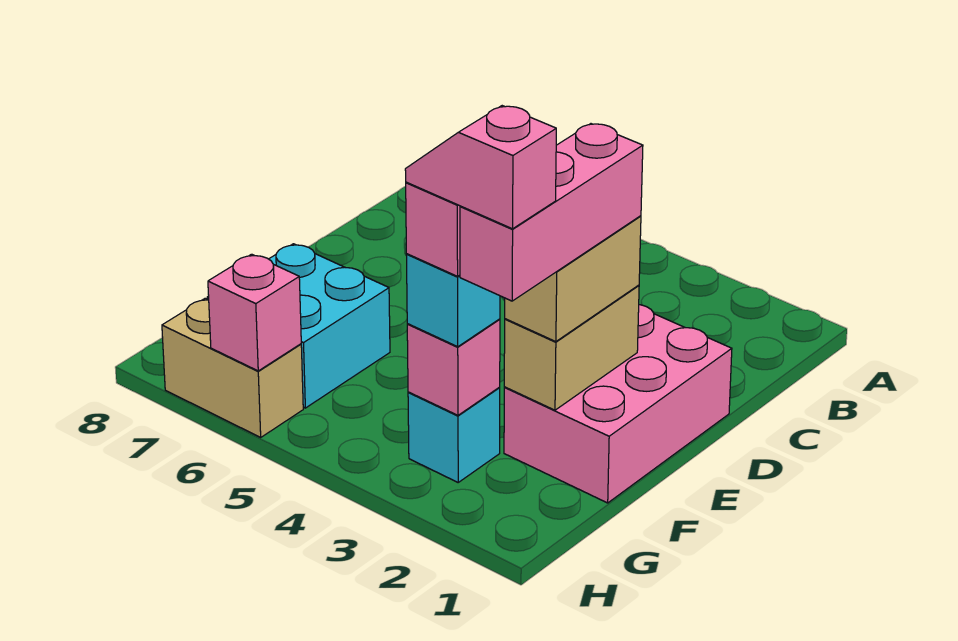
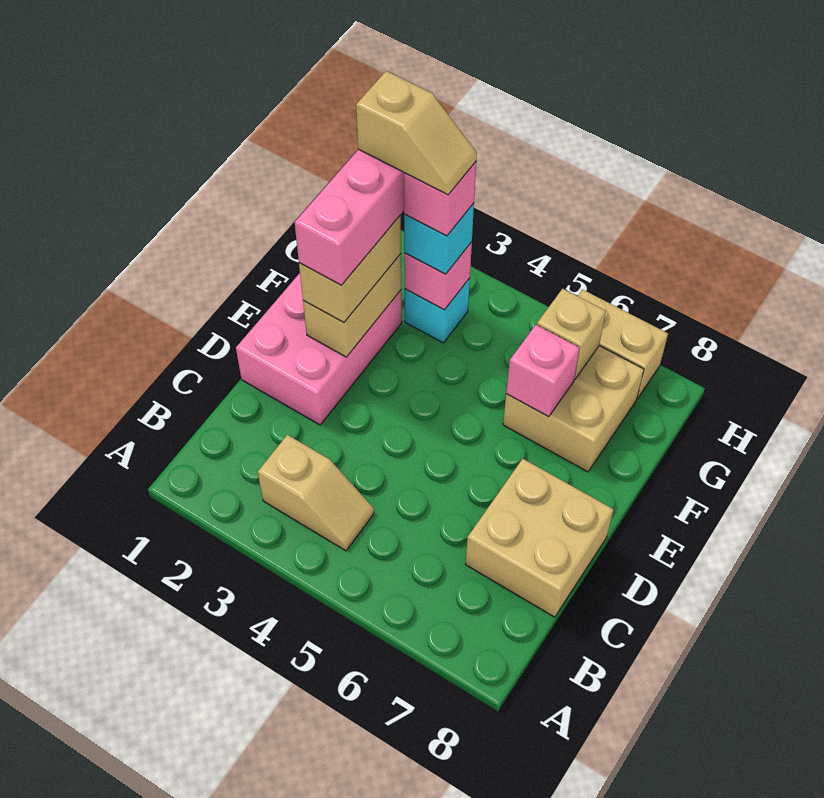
none -> tan slope B3:B4 level 1 top 3
none -> tan brick C7:D8 level 1
cyan brick F6:G7 level 1 -> tan brick F6:G7 level 1
pink slope G2:G3 level 5 top 2 -> tan slope G2:G3 level 5 top 2
none -> tan brick G6 level 2
pink brick H6 level 2 -> pink brick F6 level 2

